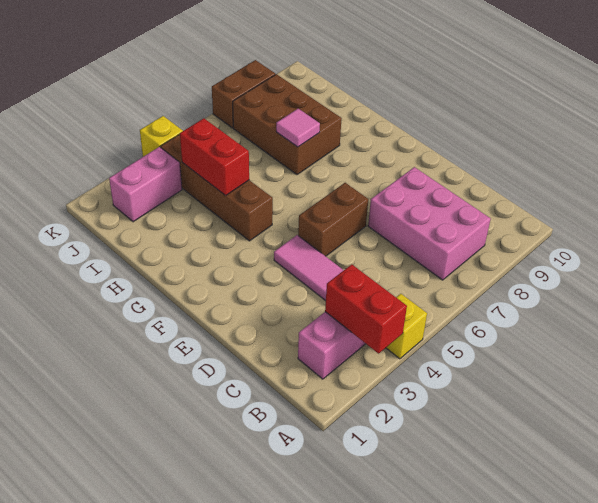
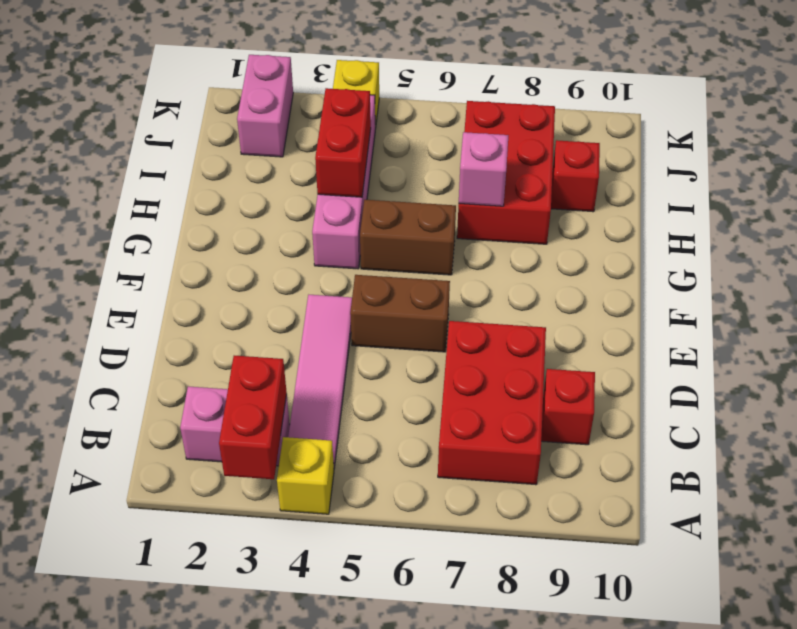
pink brick B7:D8 level 1 -> red brick B7:D8 level 1
none -> red brick C9 level 1
brown brick G4:J4 level 1 -> pink brick G4:J4 level 1
brown brick H7:J8 level 1 -> red brick H7:J8 level 1
pink tile H7 level 2 -> pink brick H7 level 2
none -> red brick I9 level 1
pink brick J2:J3 level 1 -> pink brick J2:K2 level 1
brown brick K7:K8 level 1 -> brown brick G5:G6 level 1

